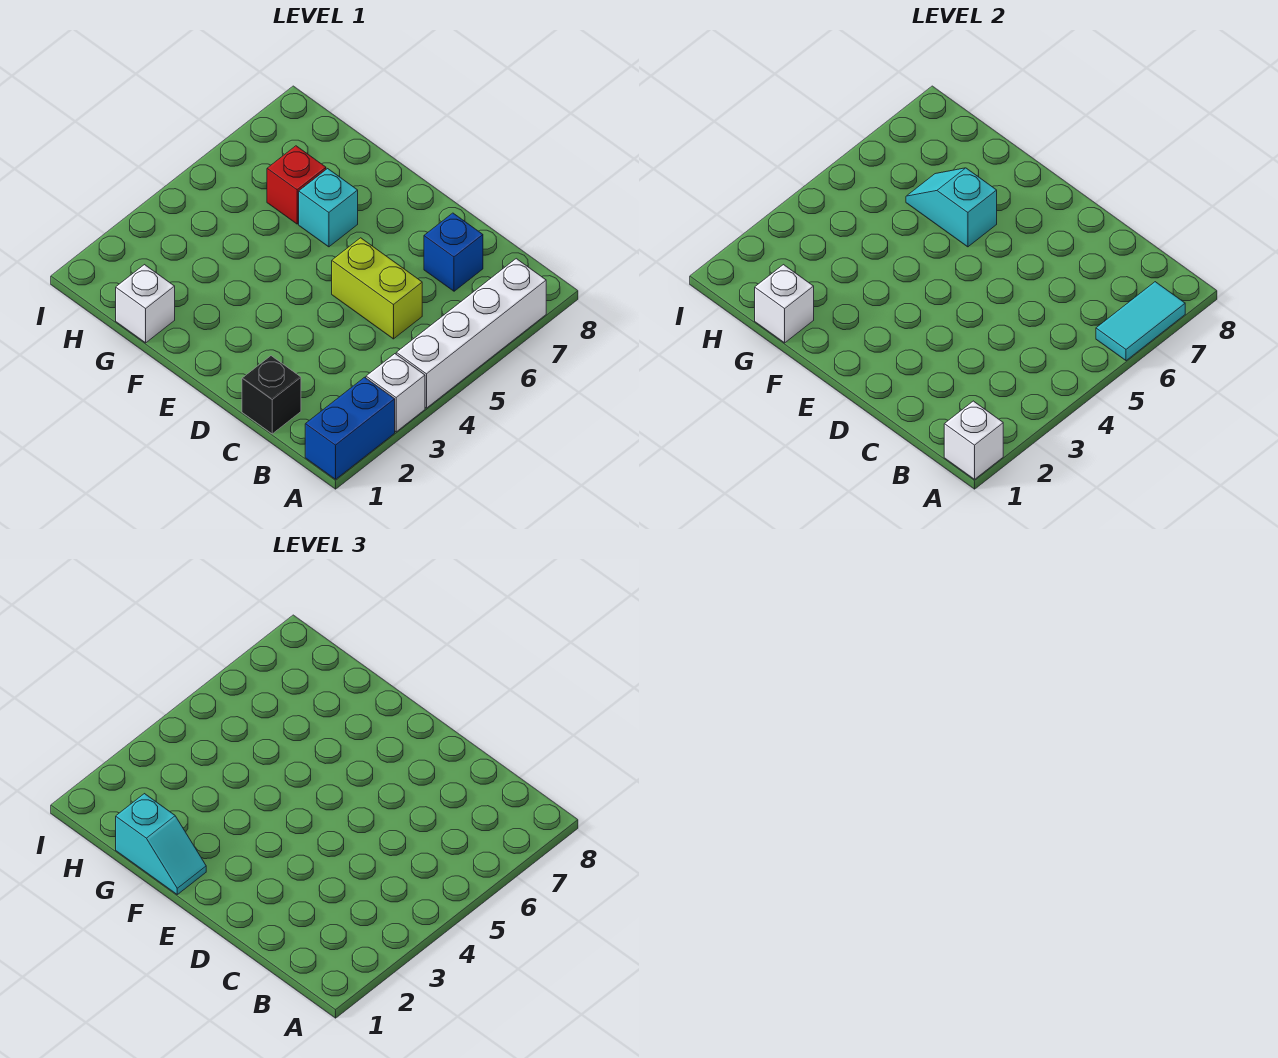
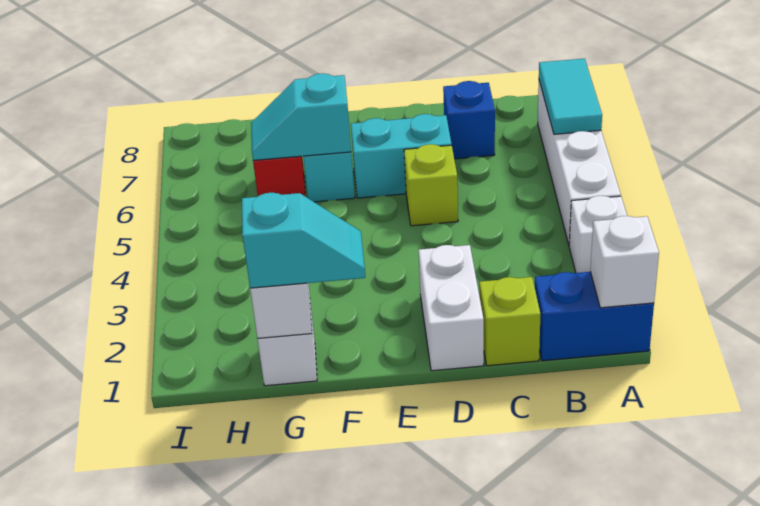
blue brick A1:A2 level 1 -> blue brick A1:B1 level 1
black brick C1 level 1 -> lime brick C1 level 1
lime brick C5:D5 level 1 -> lime brick D5 level 1
none -> white brick D1:D2 level 1
none -> cyan brick D6:E6 level 1

